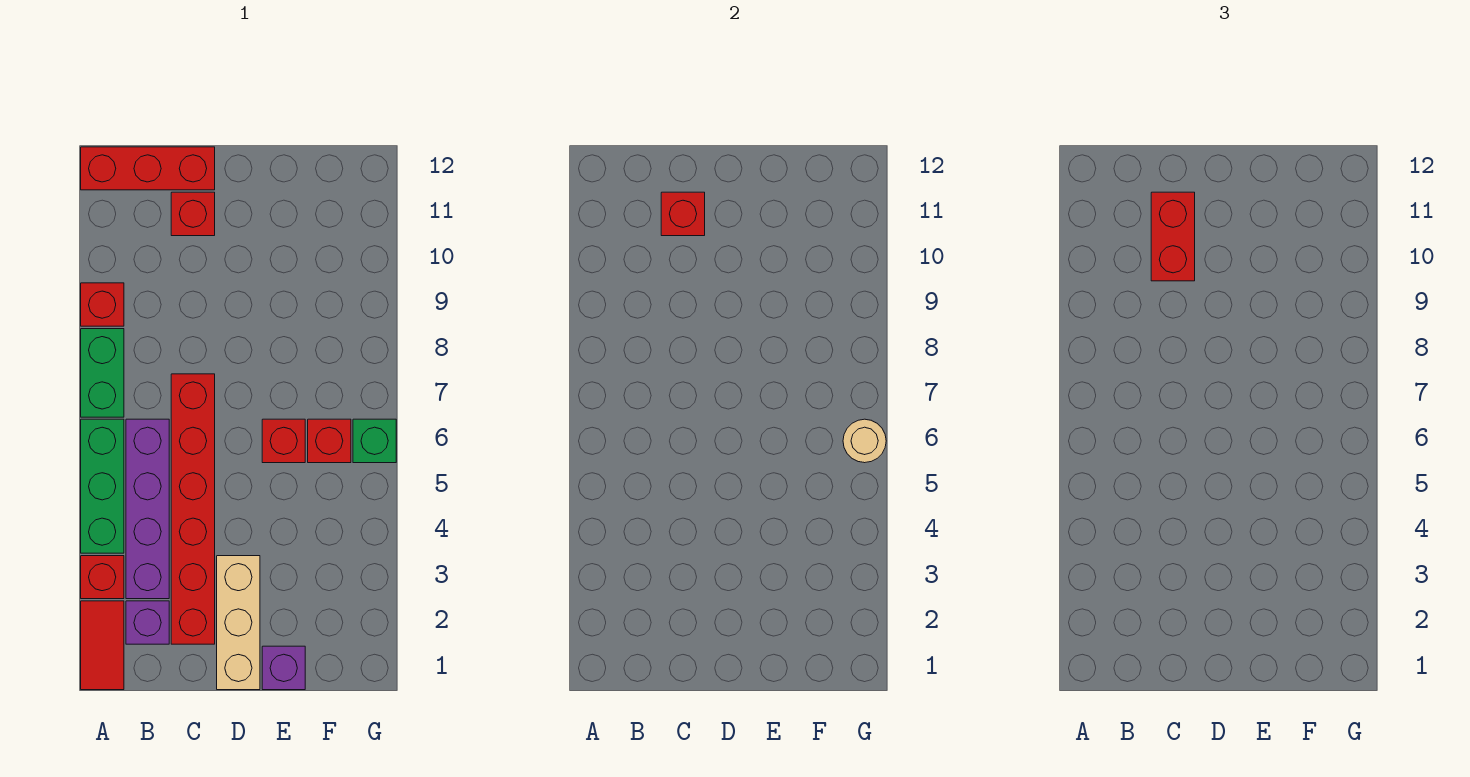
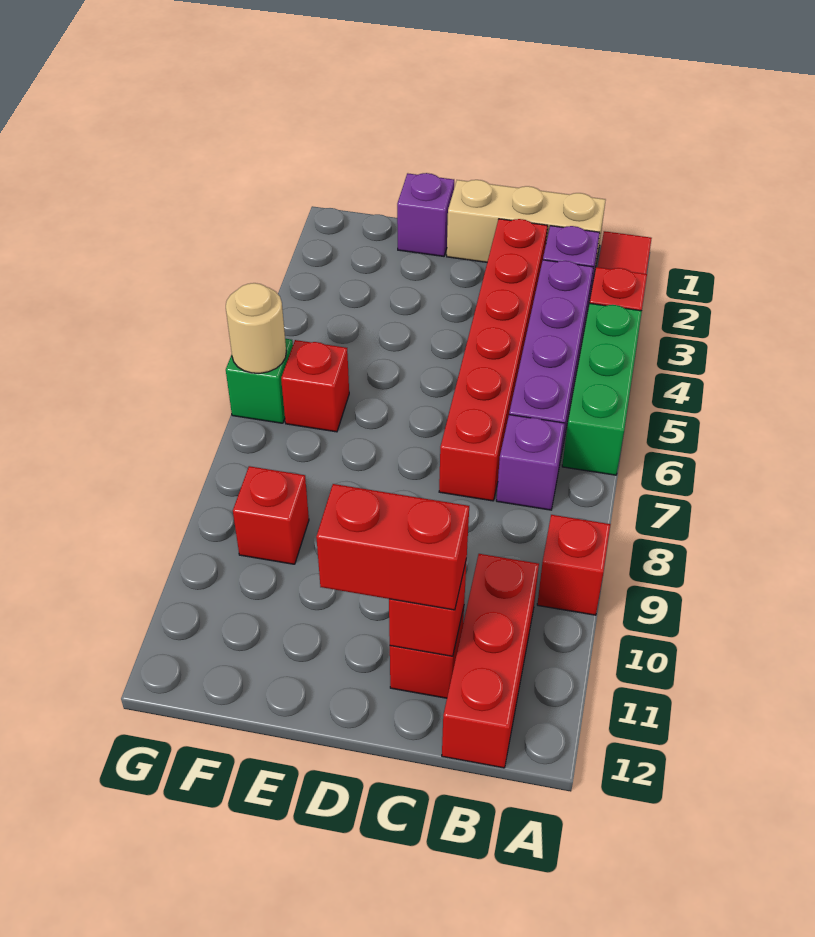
green brick A7:A8 level 1 -> none
red brick A12:C12 level 1 -> red brick B10:B12 level 1
none -> purple brick B7 level 1
red brick C10:C11 level 3 -> red brick C11:D11 level 3
tan brick D1:D3 level 1 -> tan brick B1:D1 level 1
red brick E6 level 1 -> red brick F9 level 1

